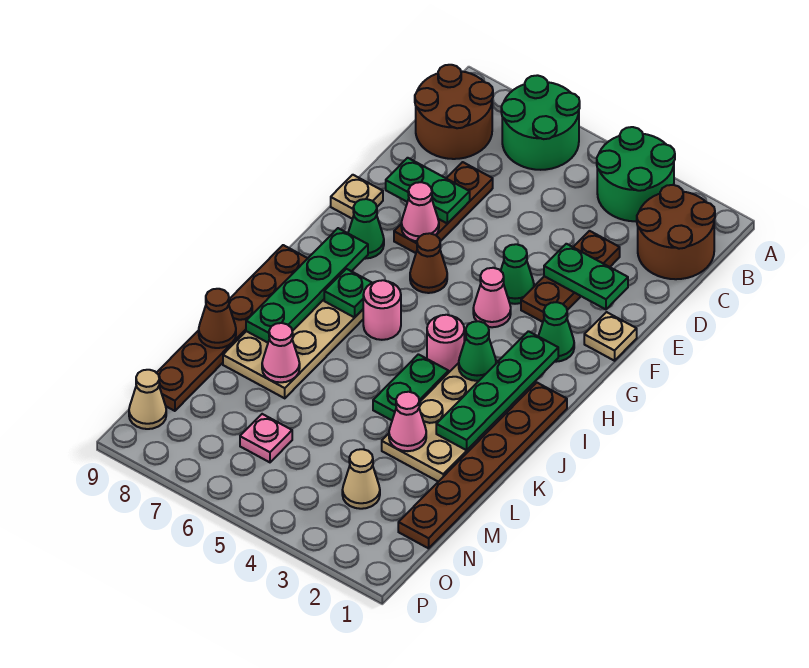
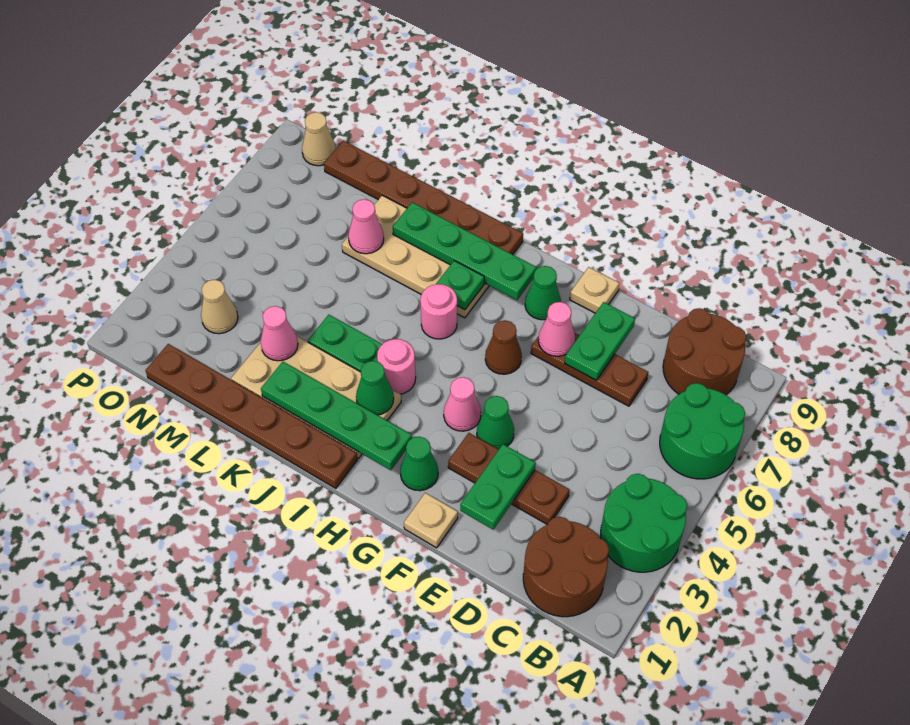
brown cone L9 level 2 -> none
pink plate N6 level 1 -> none

